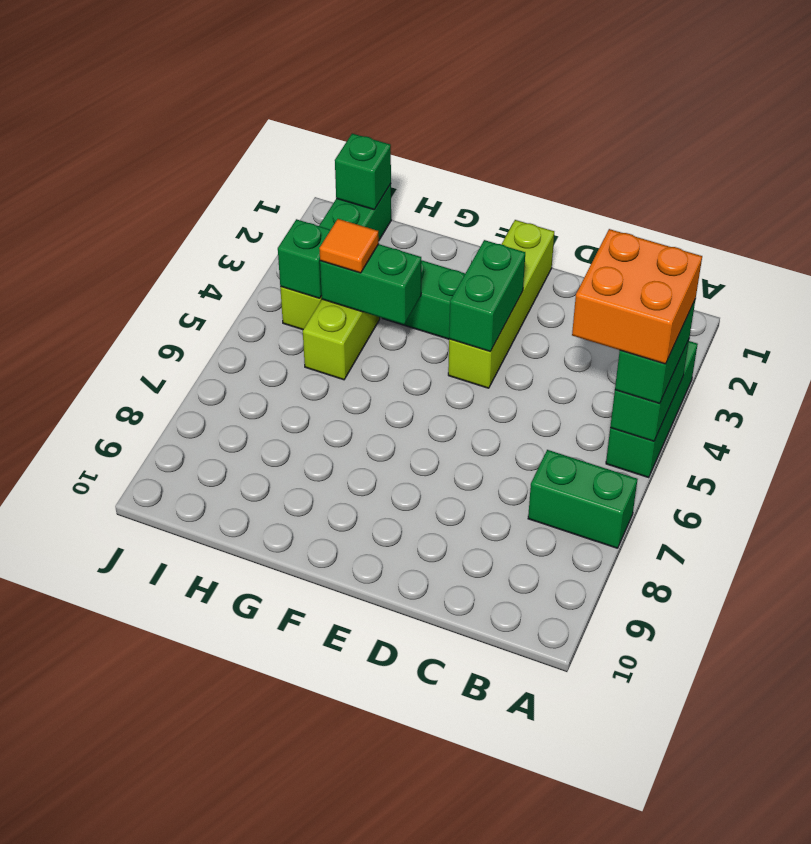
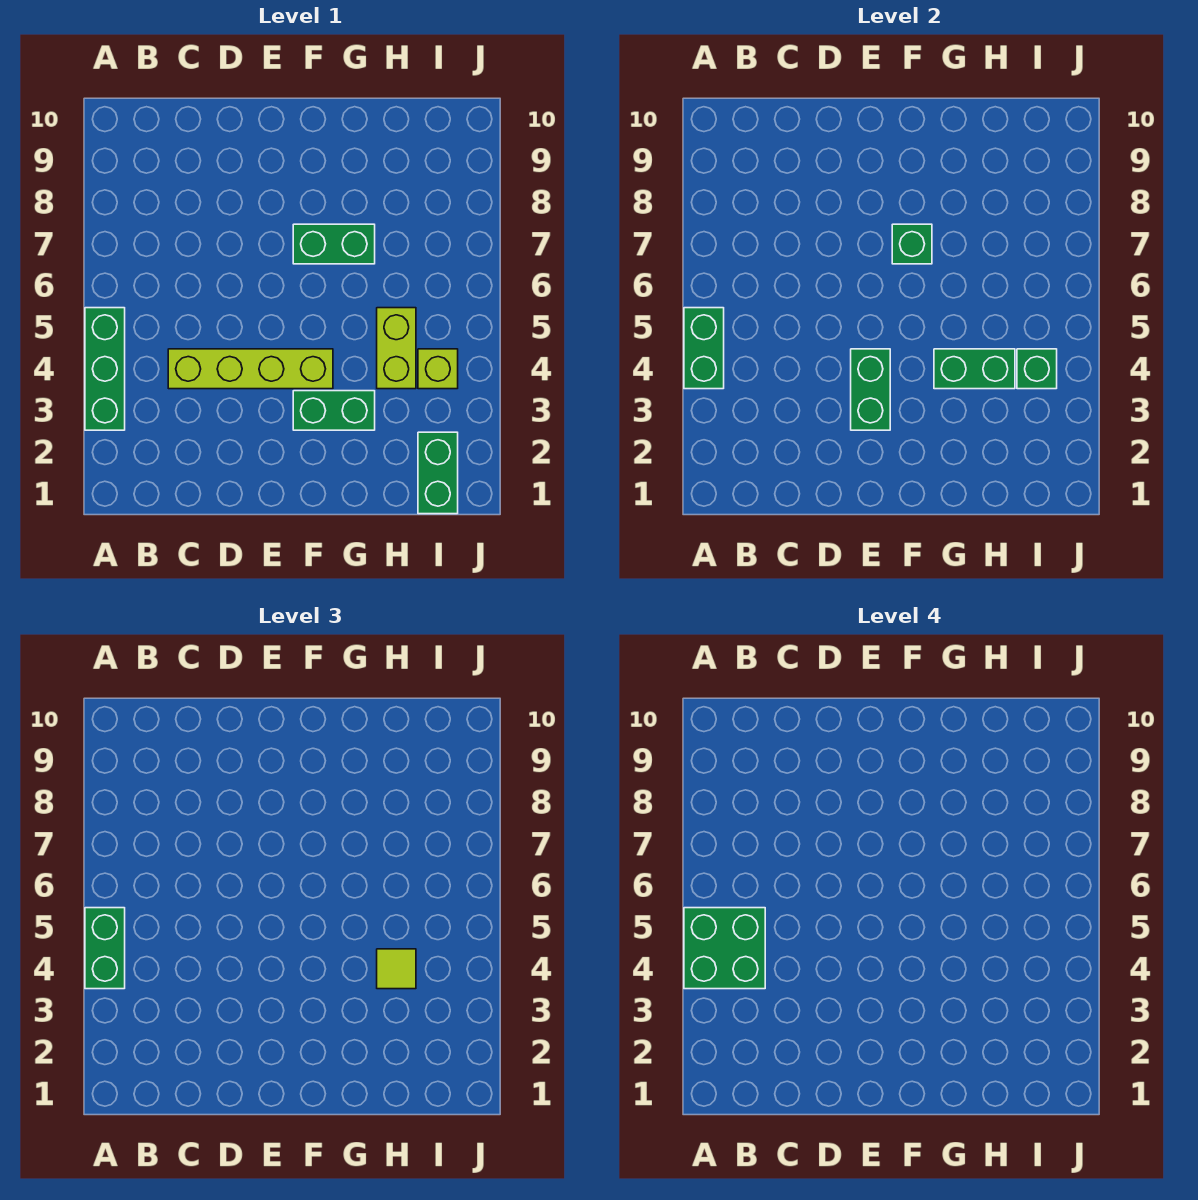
orange brick A4:B5 level 4 -> green brick A4:B5 level 4
green brick A7:B7 level 1 -> green brick F7:G7 level 1
lime brick E1:E4 level 1 -> lime brick C4:F4 level 1
orange tile H4 level 3 -> lime tile H4 level 3
green brick I1 level 2 -> green brick F7 level 2

